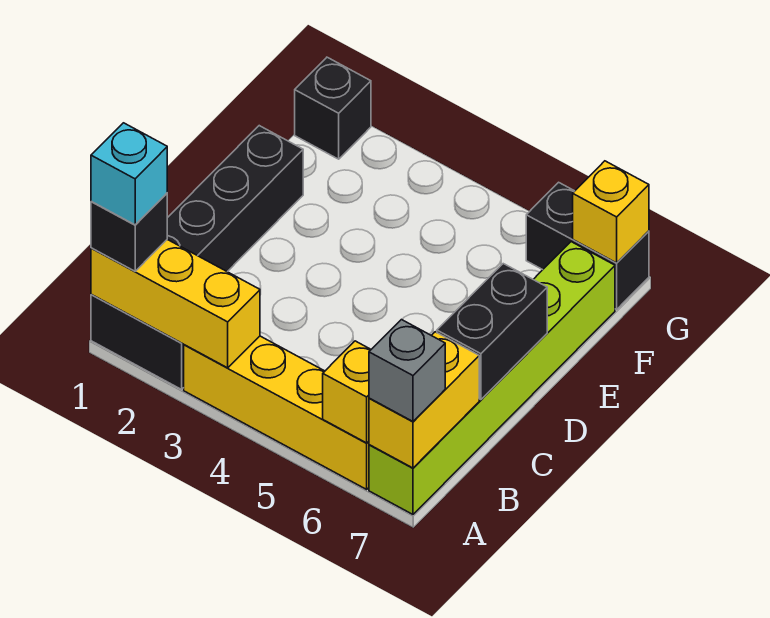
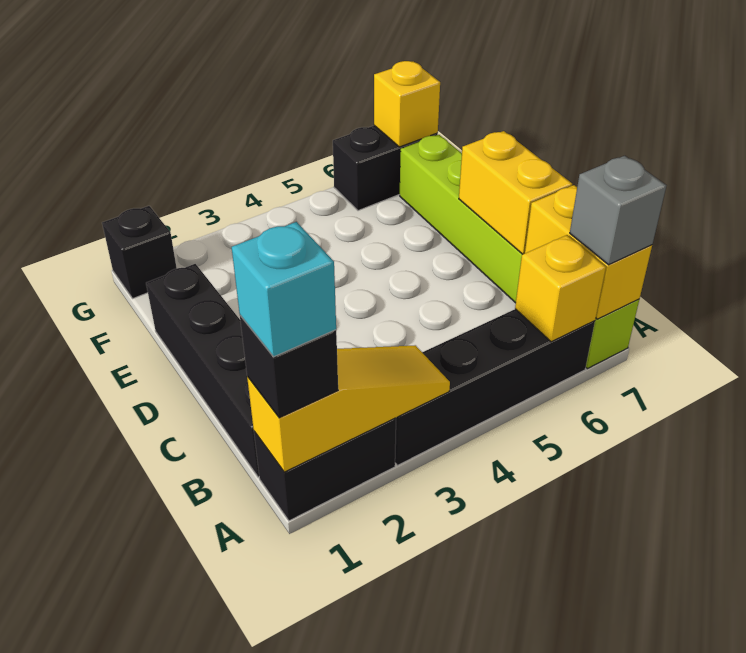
yellow brick A1:A3 level 2 -> yellow slope A1:A3 level 2 top 1
yellow brick A3:A6 level 1 -> black brick A3:A6 level 1
black brick C7:D7 level 2 -> yellow brick C7:D7 level 2

